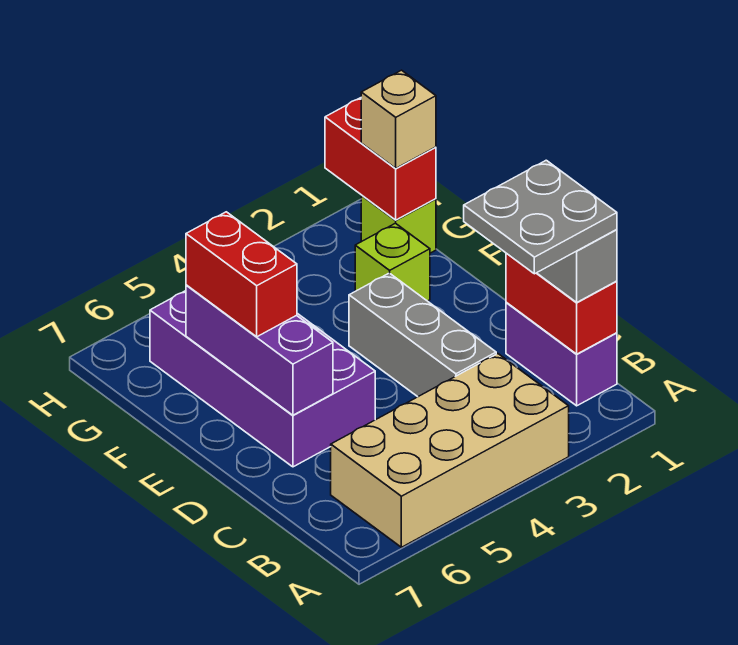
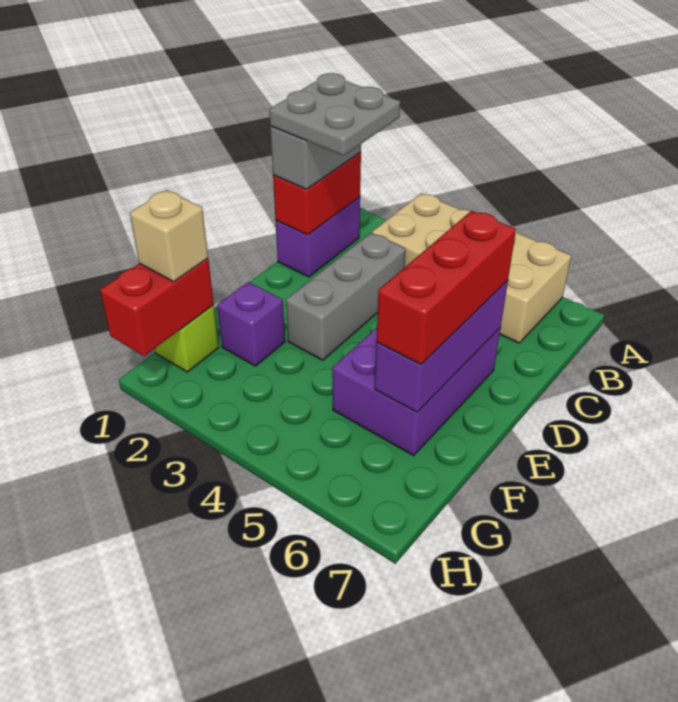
purple brick D5:G6 level 1 -> purple brick D5:F6 level 1
red brick E6:F6 level 3 -> red brick D6:F6 level 3
lime brick F2 level 1 -> purple brick F2 level 1

